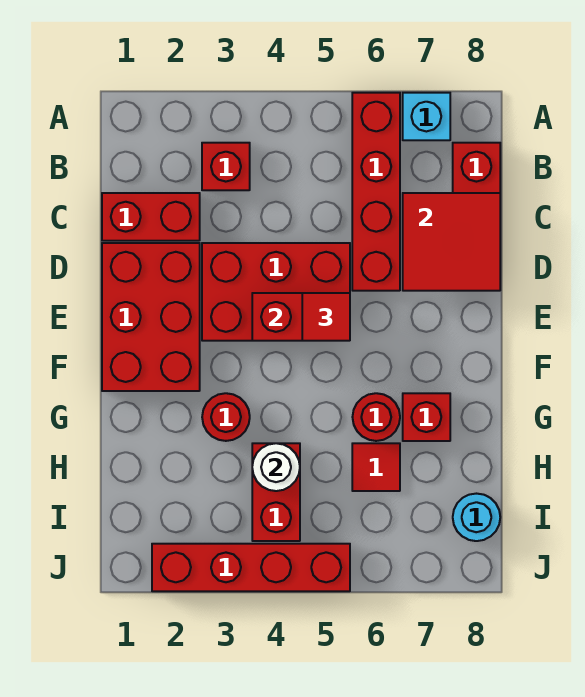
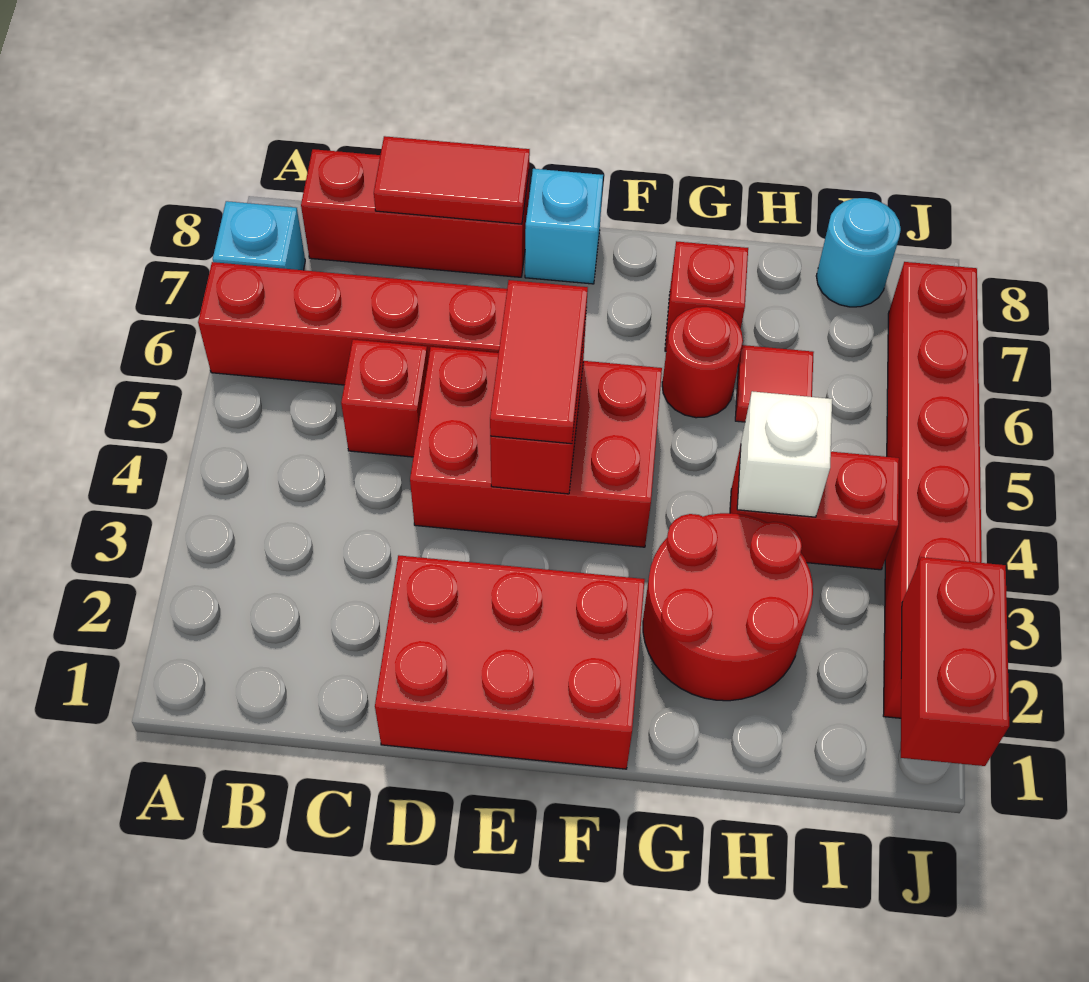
red brick B3 level 1 -> red brick C5 level 1
red brick C1:C2 level 1 -> red brick J1:J2 level 2
red tile C7:D8 level 2 -> red tile C8:D8 level 2
red brick D3:E5 level 1 -> red brick D4:F5 level 1
red tile E5 level 3 -> red tile E4:E5 level 3
none -> cyan brick E8 level 1
red round brick G3 level 1 -> red round brick G2:H3 level 1
white round brick H4 level 2 -> white brick H4 level 2
red brick J2:J5 level 1 -> red brick J2:J7 level 1

